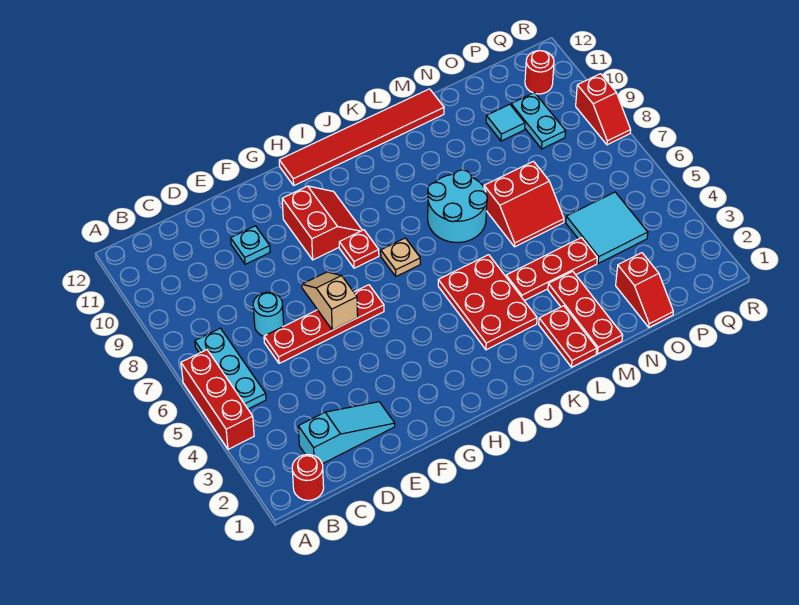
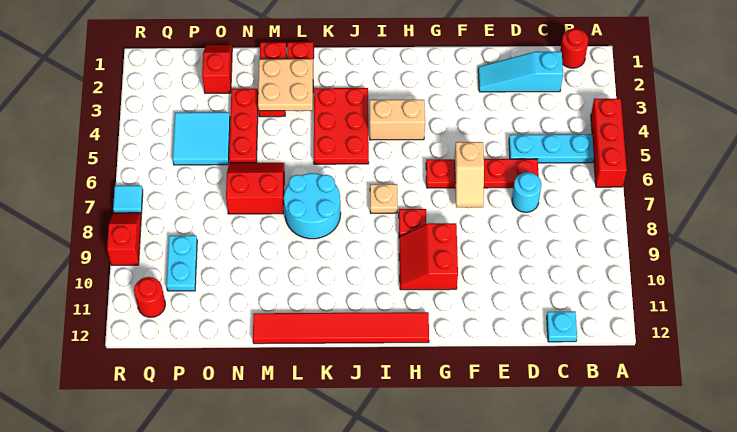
cyan plate B5:B7 level 1 -> cyan plate B5:D5 level 1
cyan plate E10 level 1 -> cyan plate C12 level 1
none -> tan brick H4:I4 level 1
none -> tan plate L2:M3 level 2
red plate L4:N4 level 1 -> red plate N3:N5 level 1
cyan tile O10 level 1 -> cyan tile R7 level 1

